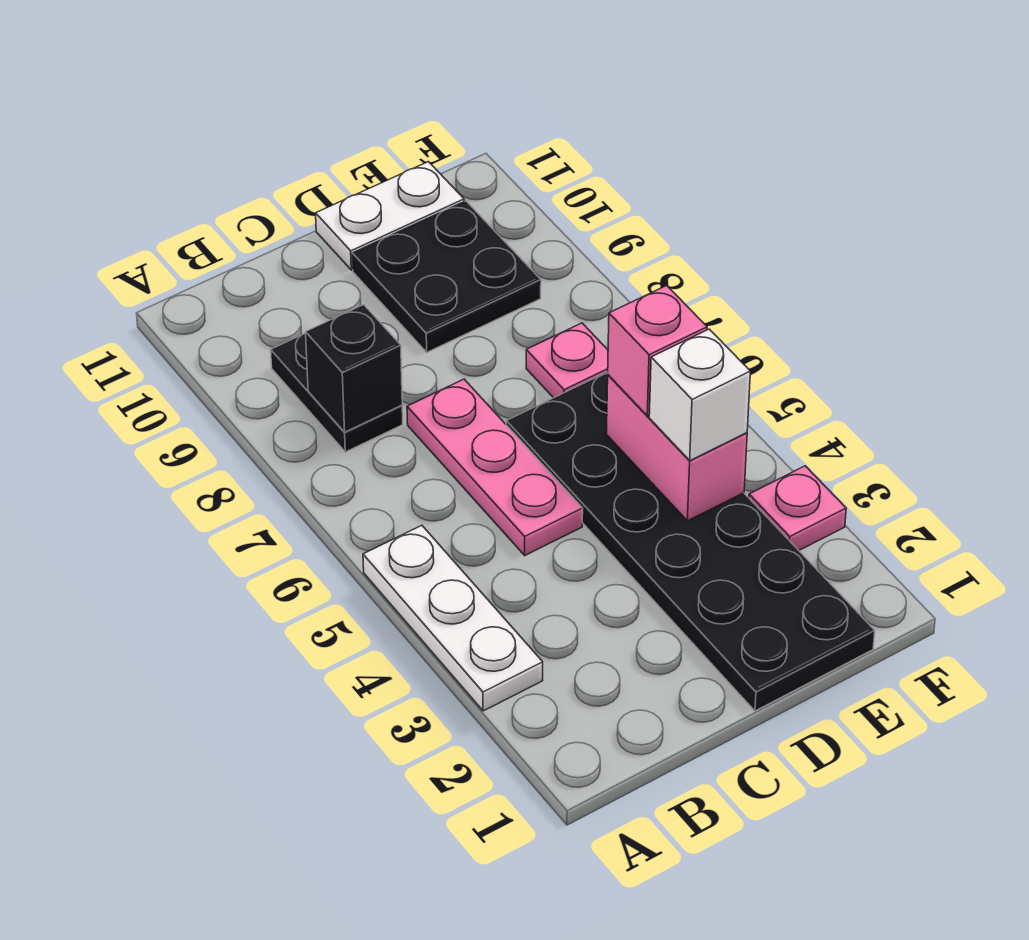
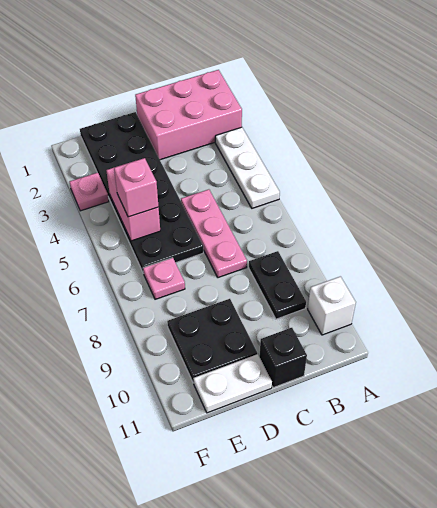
none -> pink brick A1:C2 level 1
black brick B8 level 2 -> black brick C11 level 1
white brick E4 level 3 -> white brick A10 level 1

